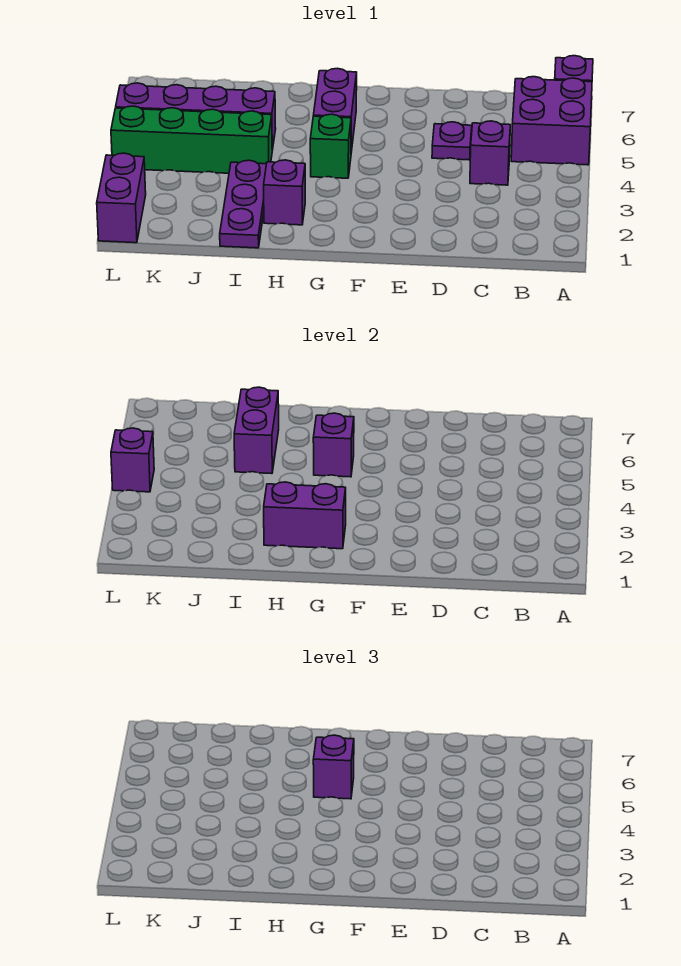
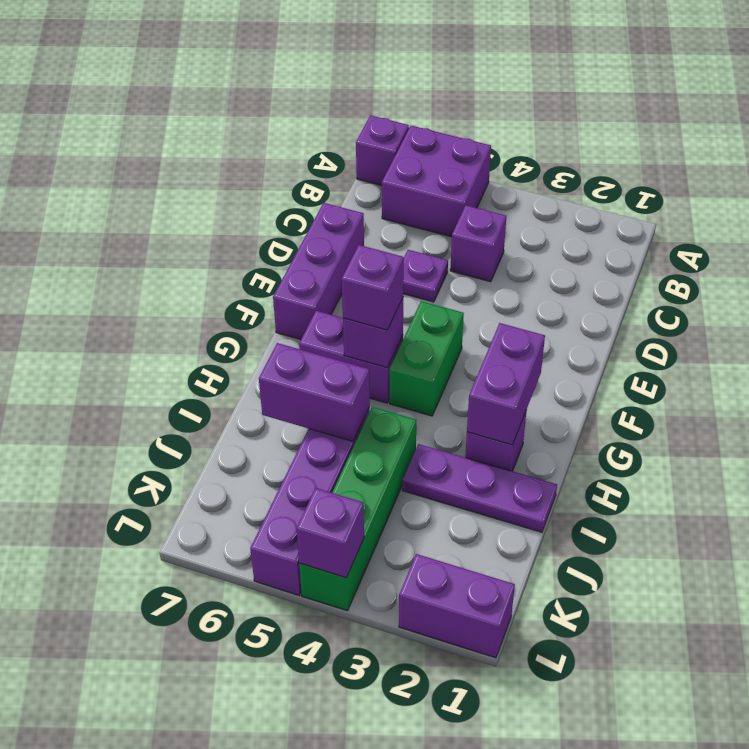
none -> purple brick D7:F7 level 1
green brick G4 level 1 -> green brick F4:G4 level 1

